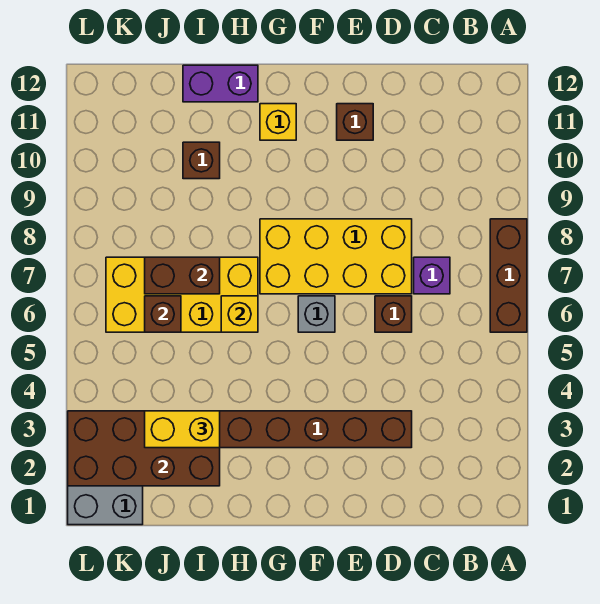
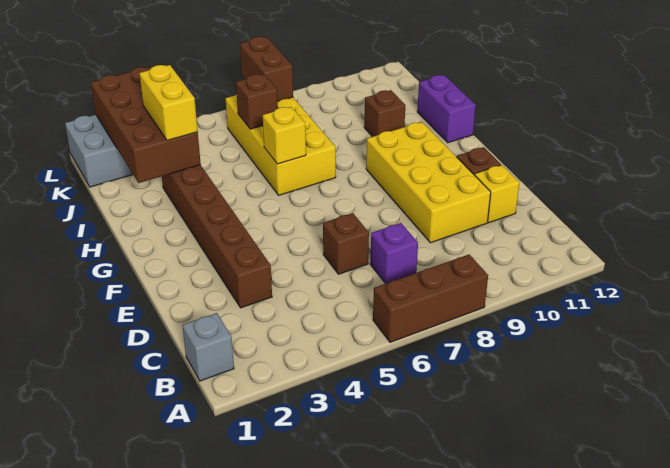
yellow brick D7:G8 level 1 -> yellow brick D9:G10 level 1
grey brick F6 level 1 -> grey brick B1 level 1
yellow brick G11 level 1 -> yellow brick D11 level 1
brown brick I7:J7 level 2 -> brown brick K7:L7 level 2

